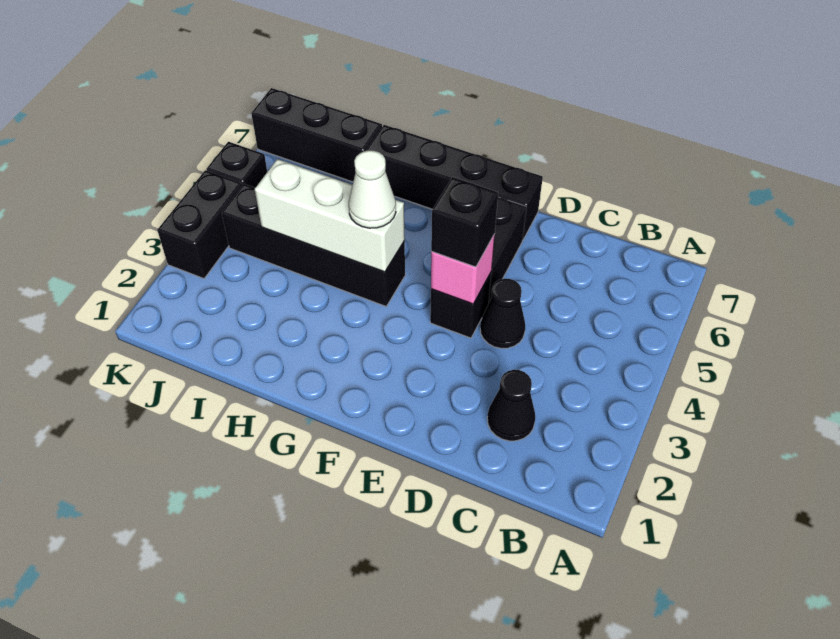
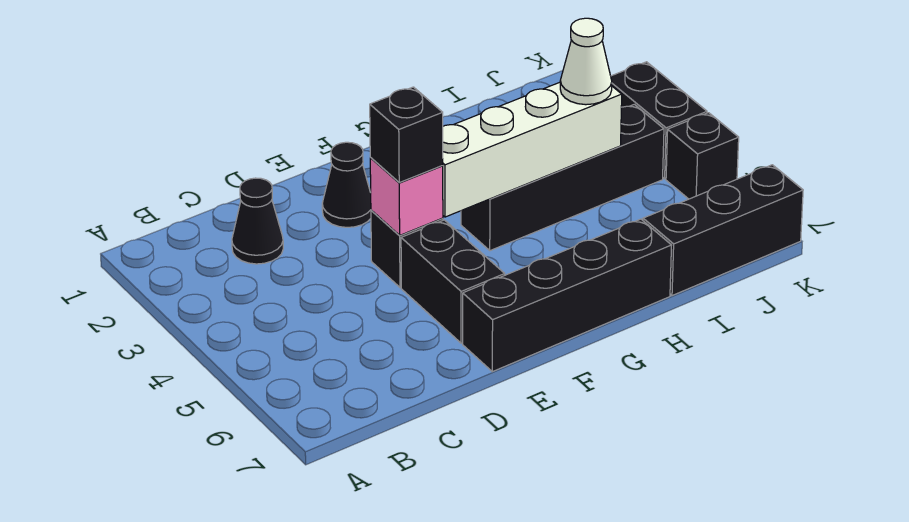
black cone D4 level 1 -> black cone E2 level 1
white brick G4:I4 level 2 -> white brick F4:I4 level 2
white cone G4 level 3 -> white cone I4 level 3

